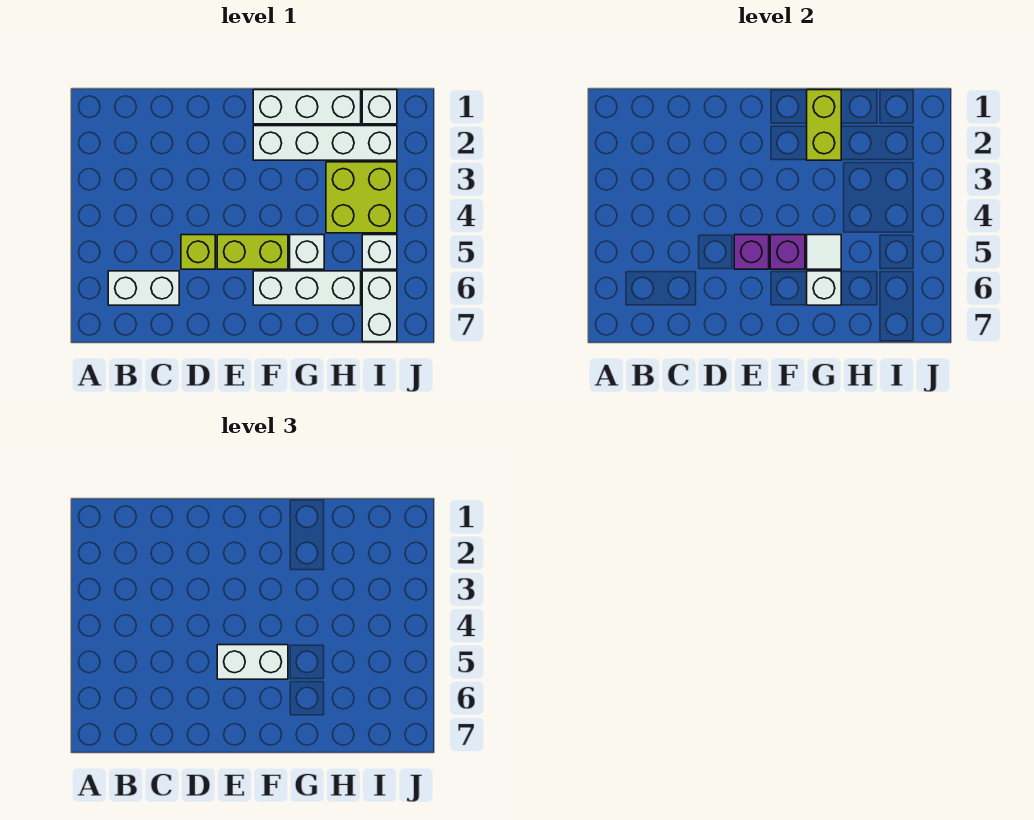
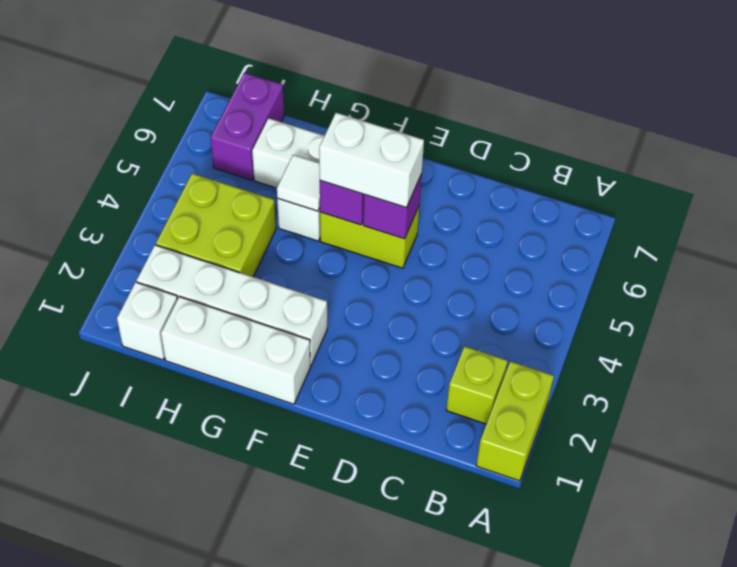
white brick B6:C6 level 1 -> none
lime brick D5 level 1 -> lime brick B2 level 1
lime brick G1:G2 level 2 -> lime brick A1:A2 level 1
white brick G6 level 2 -> none
white brick I5 level 1 -> none
white brick I6:I7 level 1 -> purple brick I6:I7 level 1

